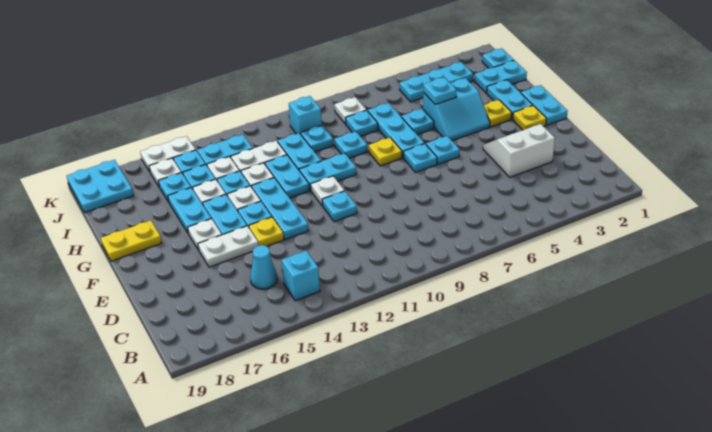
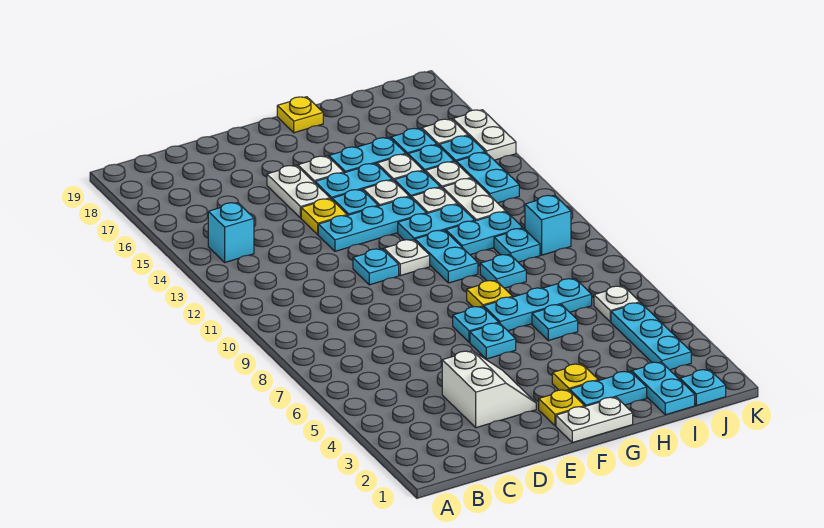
cyan cone C15 level 1 -> none
cyan plate F1:G1 level 1 -> white plate F1:G1 level 1
cyan slope G4:H5 level 1 top H -> none
yellow plate G18:G19 level 1 -> yellow plate G19 level 1
cyan plate H5 level 2 -> none
cyan plate I8 level 1 -> none
white plate J8 level 1 -> white plate J6 level 1
cyan plate J18:K19 level 1 -> none

